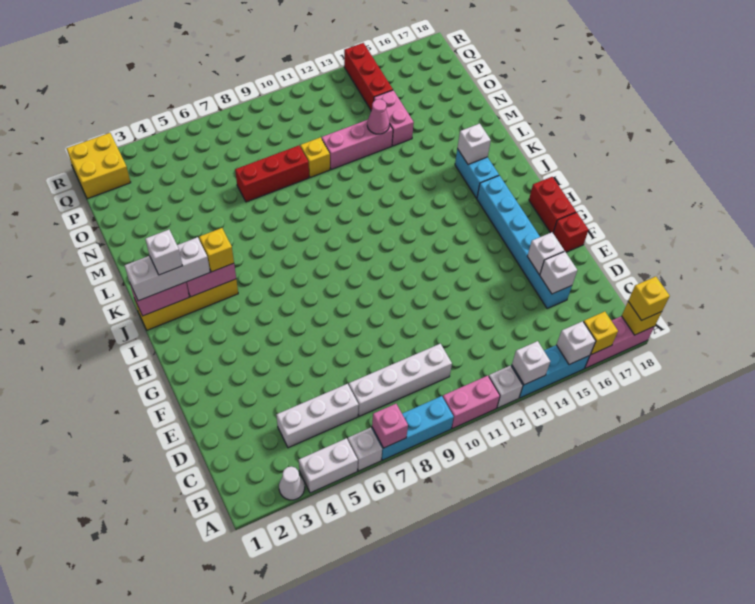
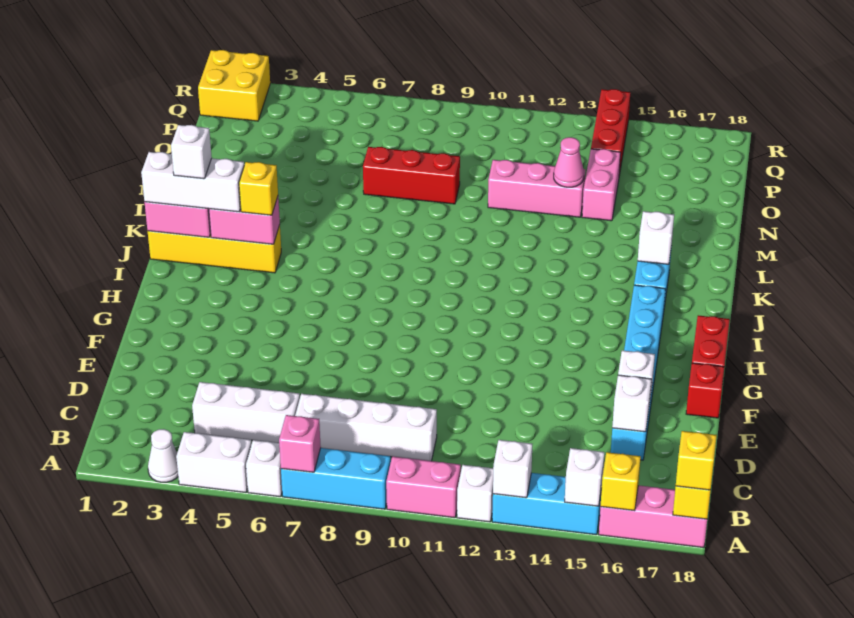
yellow brick N10 level 1 -> none

